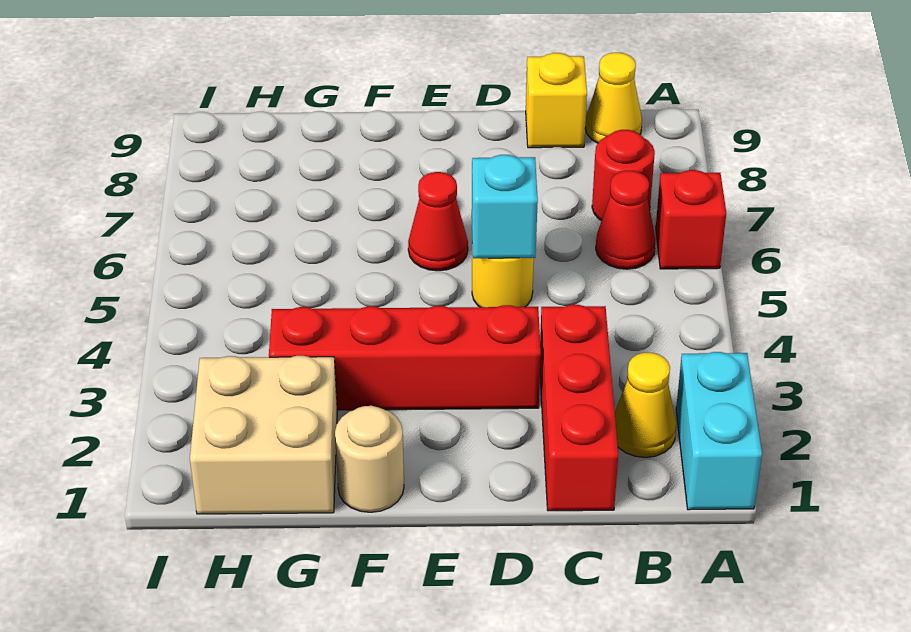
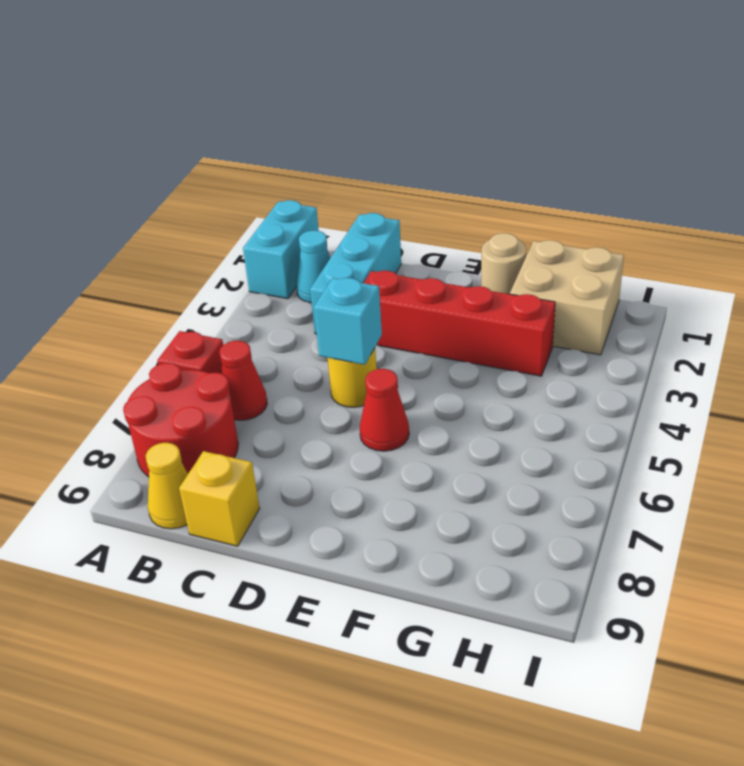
yellow cone B2 level 1 -> cyan cone B2 level 1
red round brick B7 level 1 -> red round brick A7:B8 level 1
red brick C1:C3 level 1 -> cyan brick C1:C3 level 1

